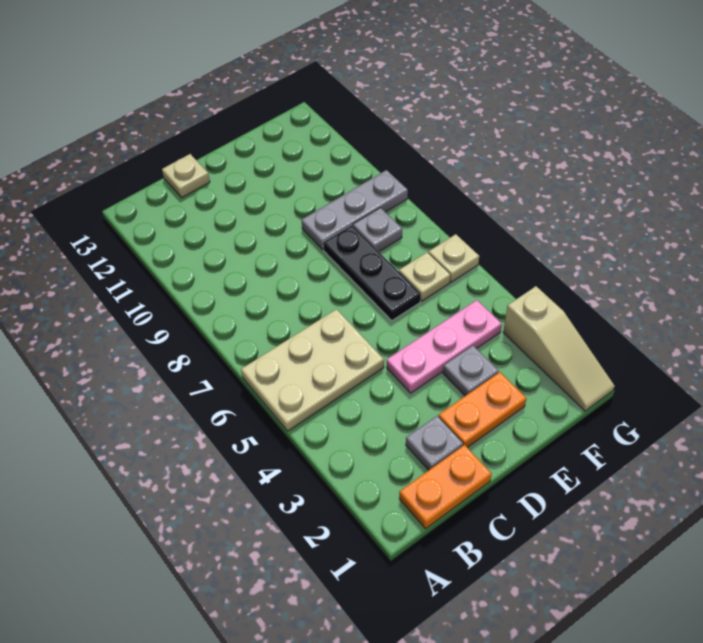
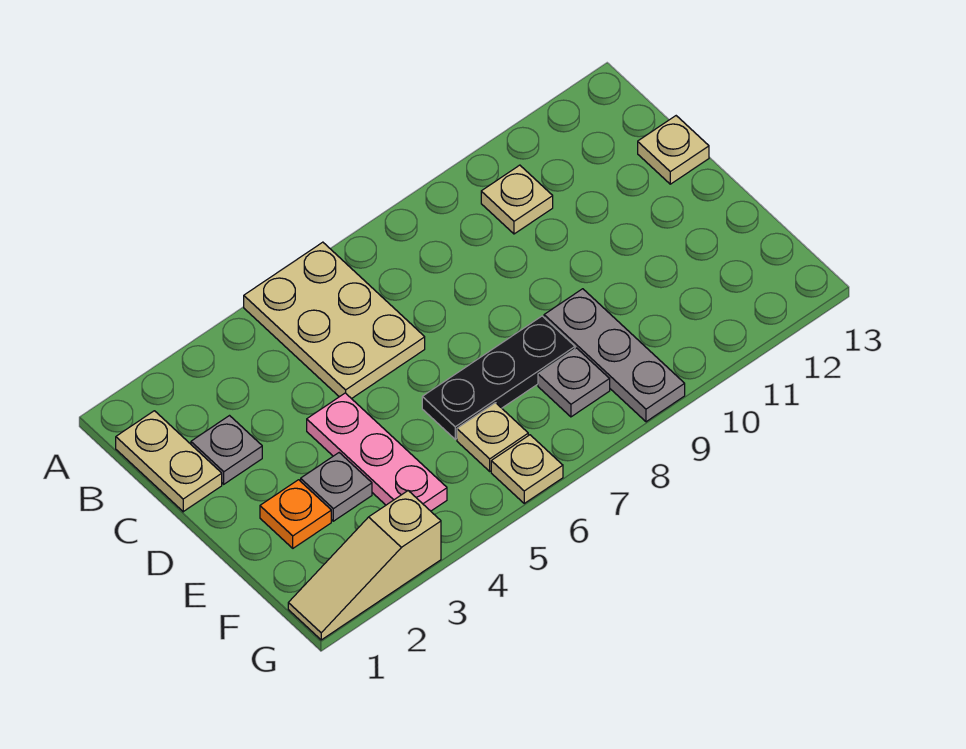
orange plate B1:C1 level 1 -> tan plate B1:C1 level 1
none -> tan plate B10 level 1
orange plate D2:E2 level 1 -> orange plate E2 level 1

